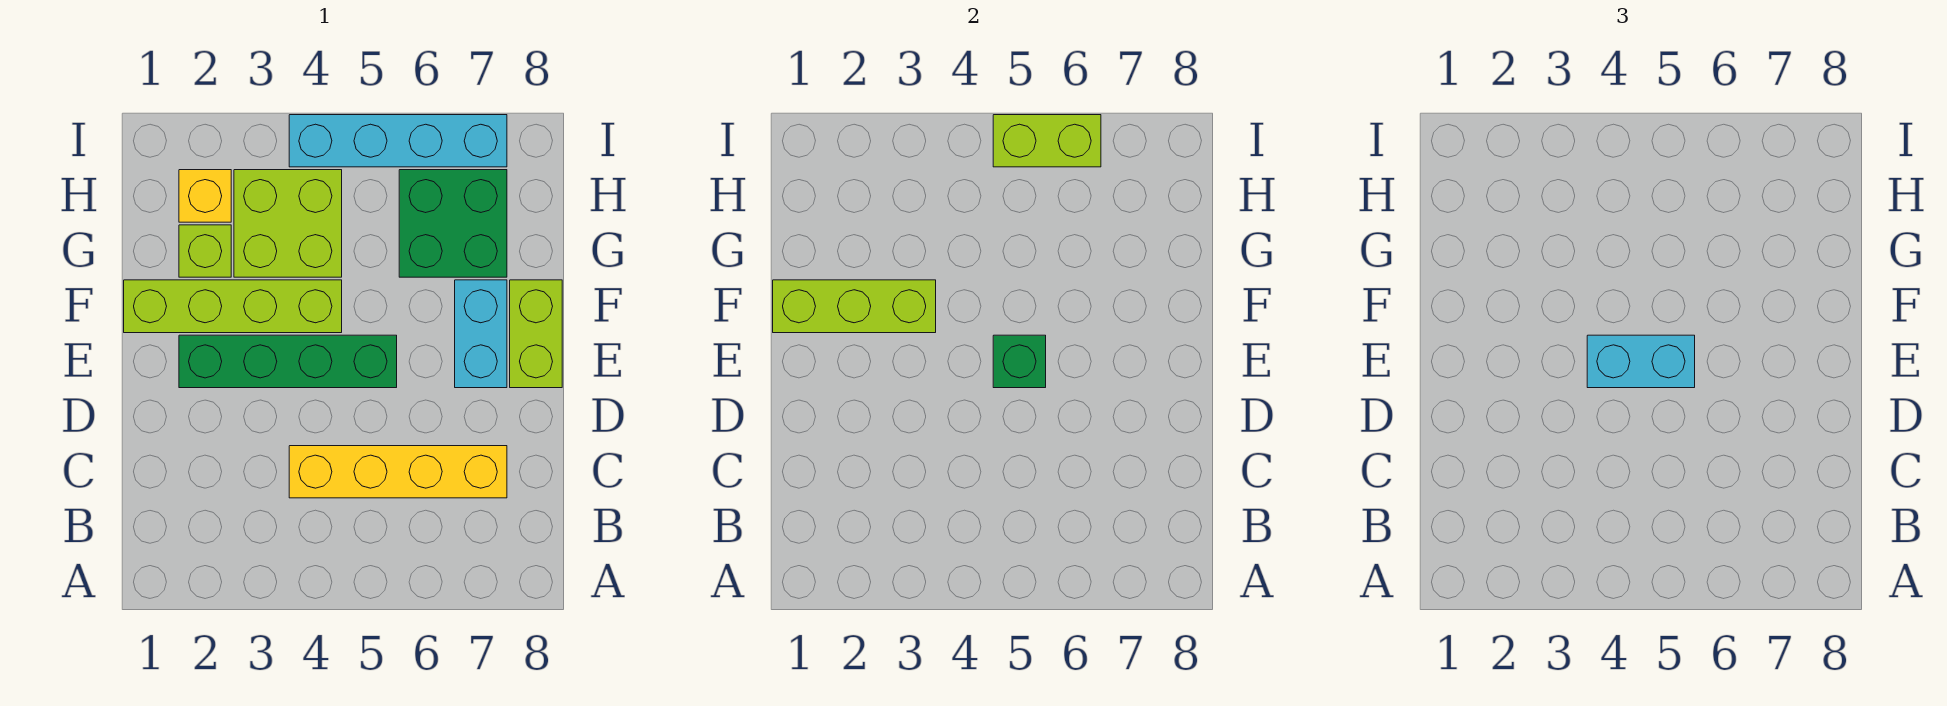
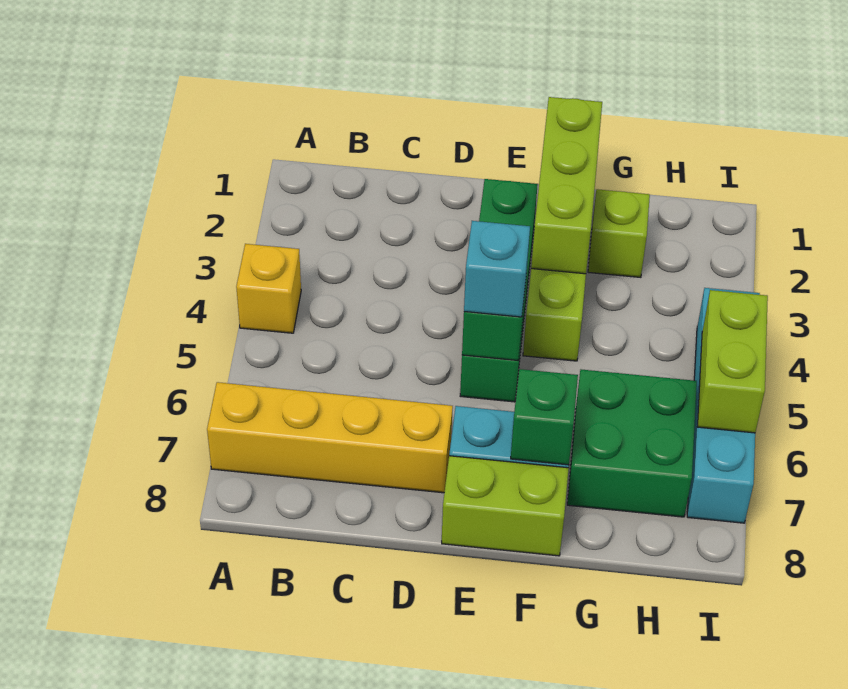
yellow brick C4:C7 level 1 -> yellow brick A7:D7 level 1
cyan brick E4:E5 level 3 -> cyan brick E5 level 3
none -> green brick F7 level 2
lime brick G3:H4 level 1 -> none
yellow brick H2 level 1 -> yellow brick A4 level 1

